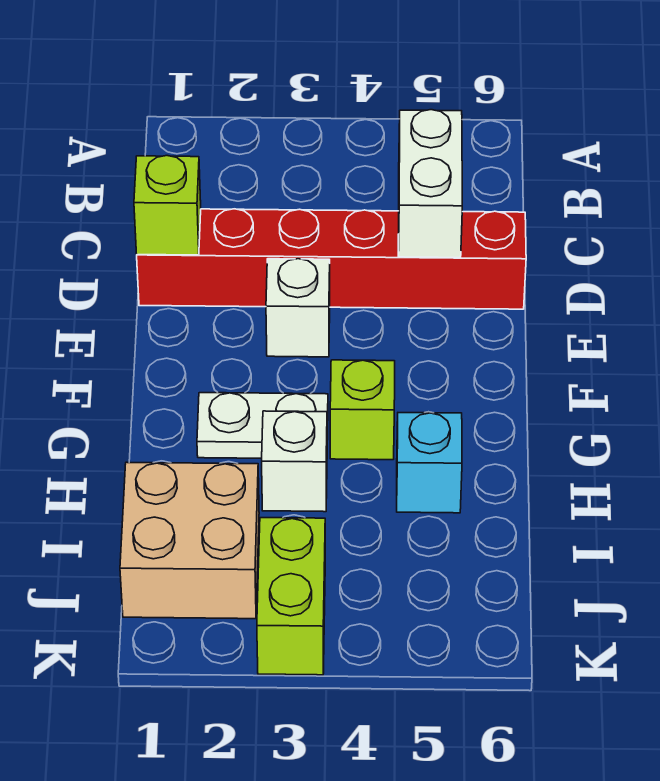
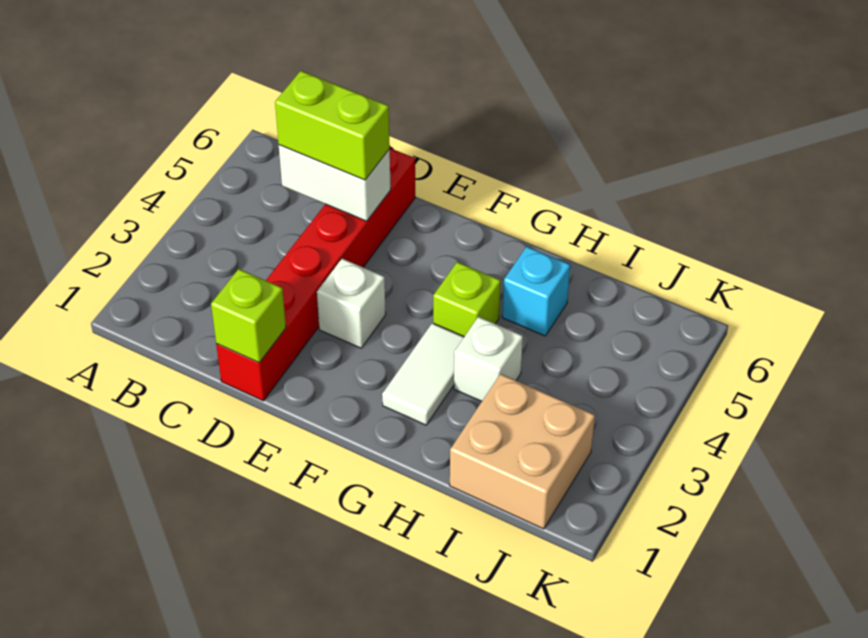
white plate G2:G3 level 1 -> white tile G2:G3 level 1
lime brick J3:K3 level 1 -> lime brick C5:D5 level 3

